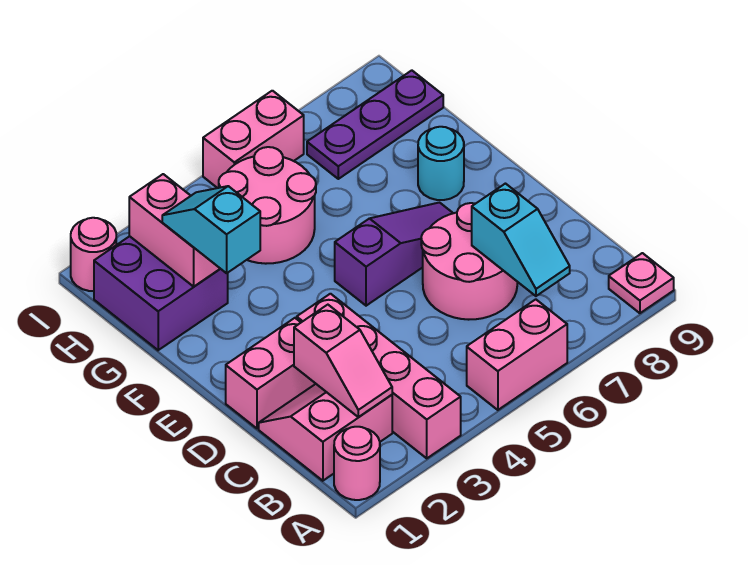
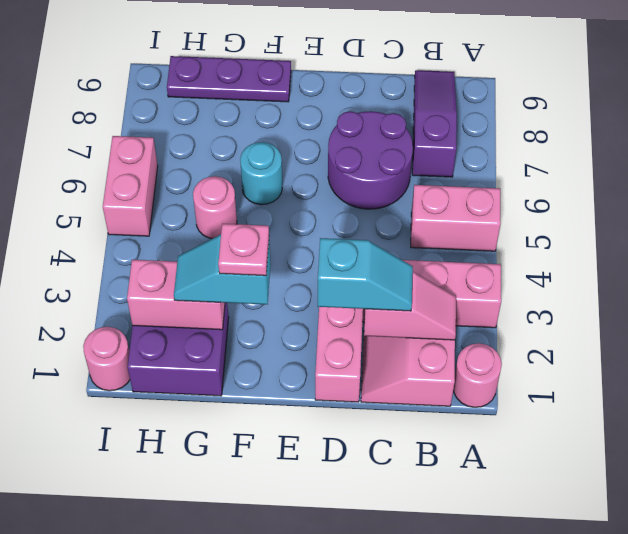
pink brick A5:A6 level 1 -> pink brick A5:B5 level 1
pink plate A9 level 1 -> pink plate F2 level 4
cyan slope B7:C7 level 2 top C -> cyan slope C2:D2 level 3 top D
pink round brick C6:D7 level 1 -> purple round brick C6:D7 level 1
purple slope E5:E7 level 1 top 5 -> purple slope B7:B9 level 1 top 7
cyan round brick F8 level 1 -> cyan round brick F6 level 1
pink round brick G4:H5 level 1 -> pink round brick G5 level 1
purple plate H7:H9 level 1 -> purple plate F9:H9 level 1

